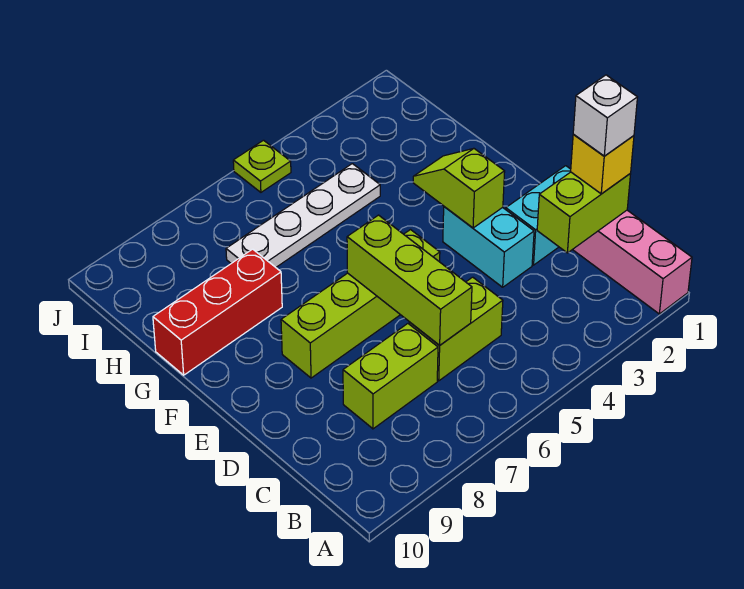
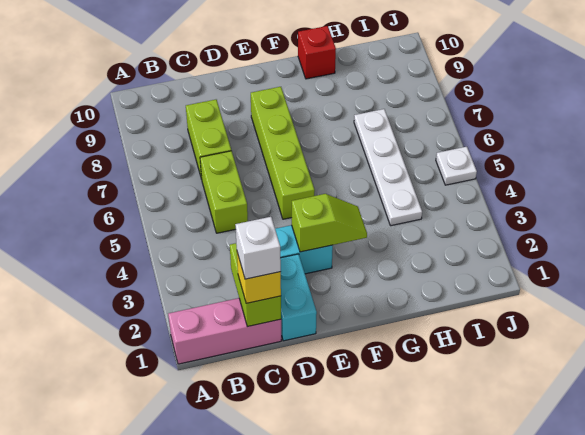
lime brick C6:E6 level 2 -> none
red brick G8:G10 level 1 -> red brick G10 level 1
lime plate J5 level 1 -> white plate J5 level 1

